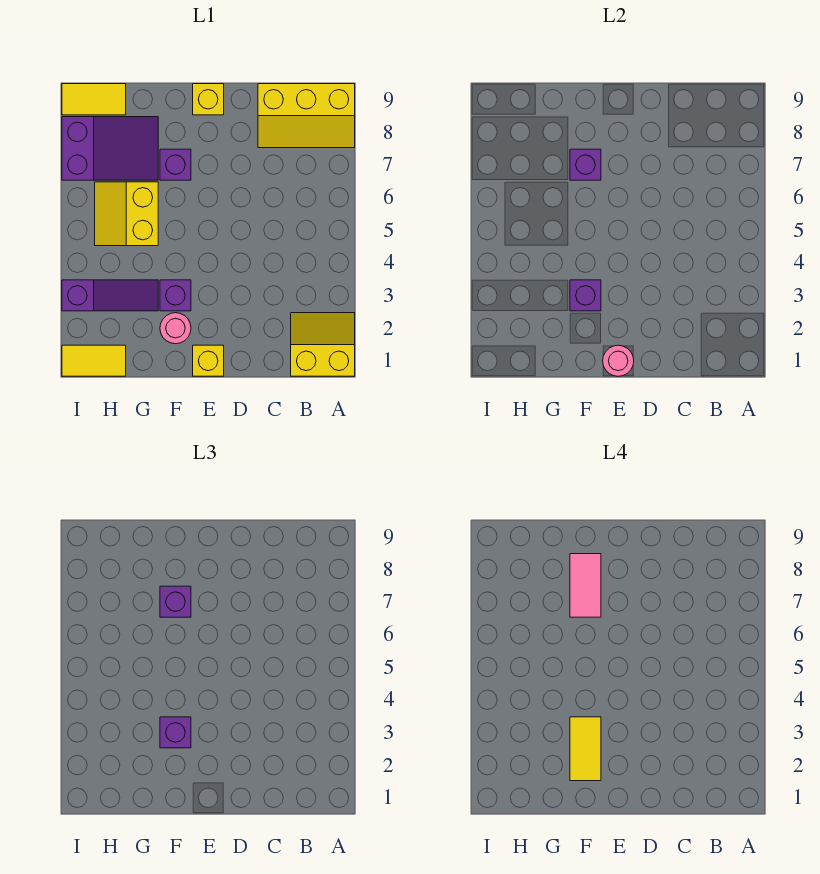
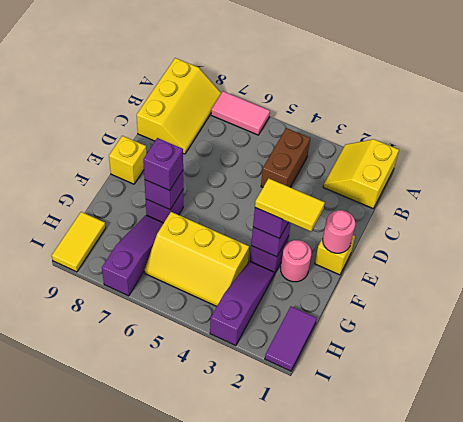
none -> brown brick B4:C4 level 1
pink tile F7:F8 level 4 -> pink tile A6:A7 level 1
yellow slope G5:H6 level 1 top G -> yellow slope G4:H6 level 1 top G
purple slope G7:I8 level 1 top I -> purple slope G7:I7 level 1 top I
yellow tile H1:I1 level 1 -> purple tile H1:I1 level 1

